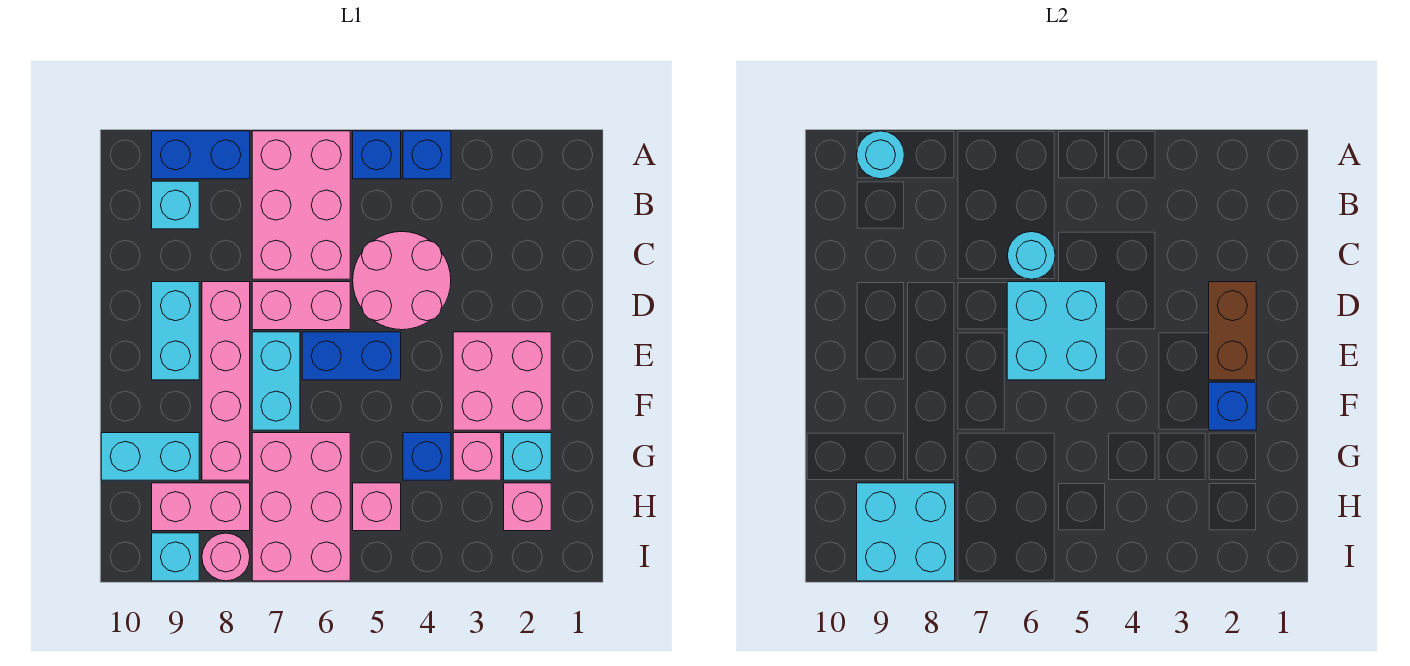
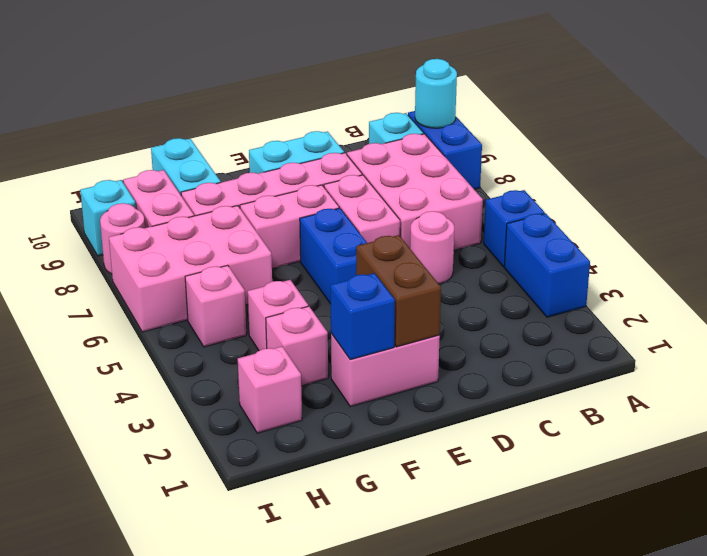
blue brick A4 level 1 -> blue brick A3:A4 level 1
pink brick A6:C7 level 1 -> pink brick B6:C8 level 1
pink round brick C4:D5 level 1 -> pink round brick C5 level 1
cyan round brick C6 level 2 -> none
brown brick D2:E2 level 2 -> brown brick E2:E3 level 2
cyan brick D5:E6 level 2 -> none
pink brick E2:F3 level 1 -> pink brick E2:F2 level 1
cyan brick E7:F7 level 1 -> pink brick E7:F7 level 1
cyan brick G2 level 1 -> none
blue brick G4 level 1 -> pink brick G4 level 1
cyan brick H8:I9 level 2 -> none

